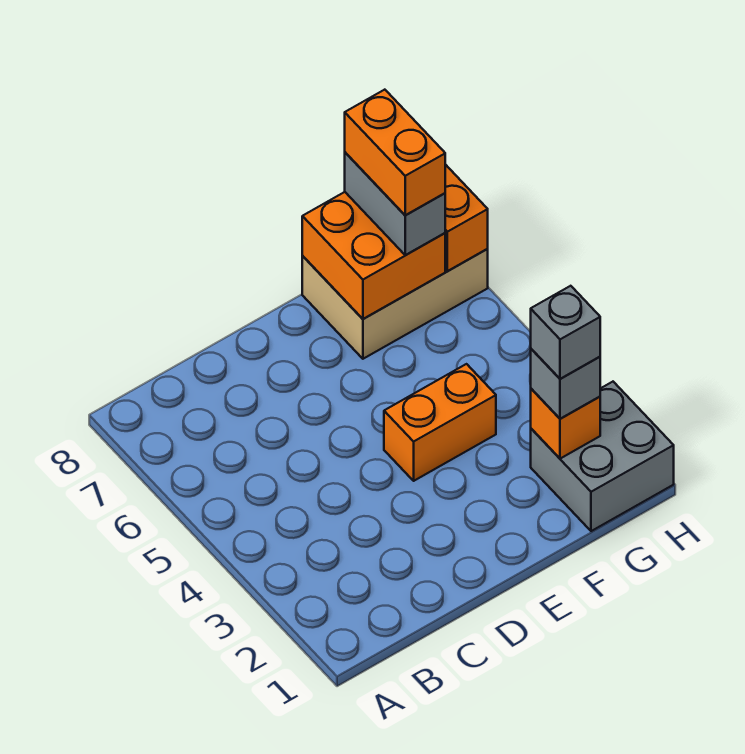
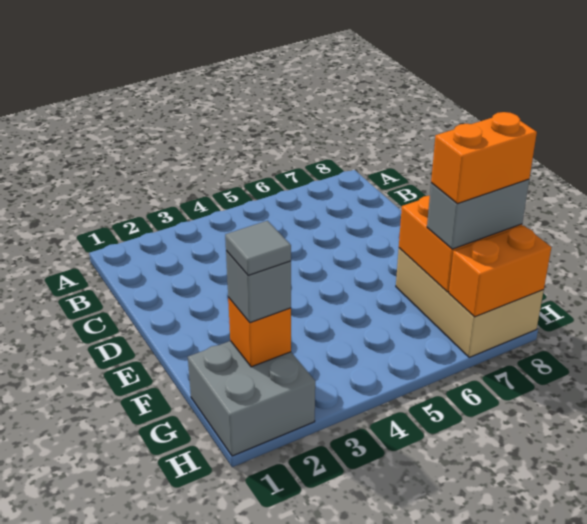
orange brick E4:F4 level 1 -> none
grey brick G2 level 4 -> grey tile G2 level 4

